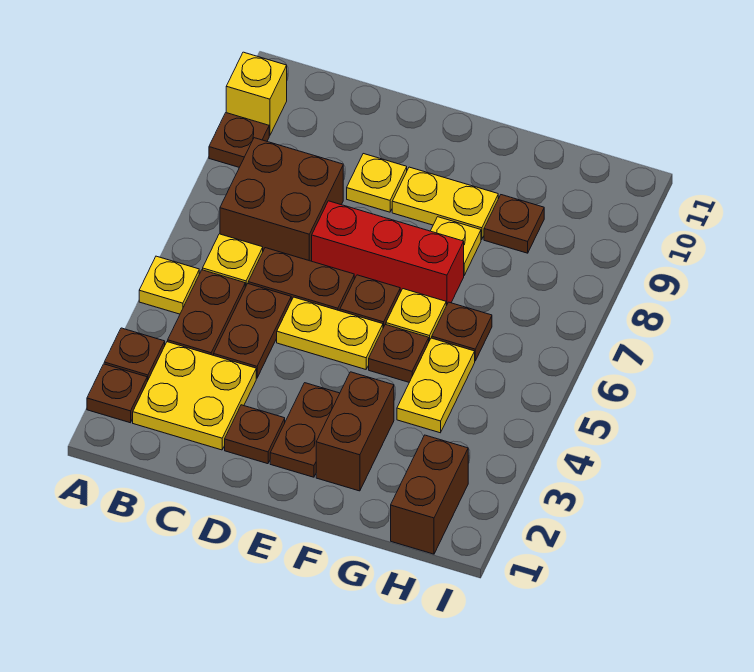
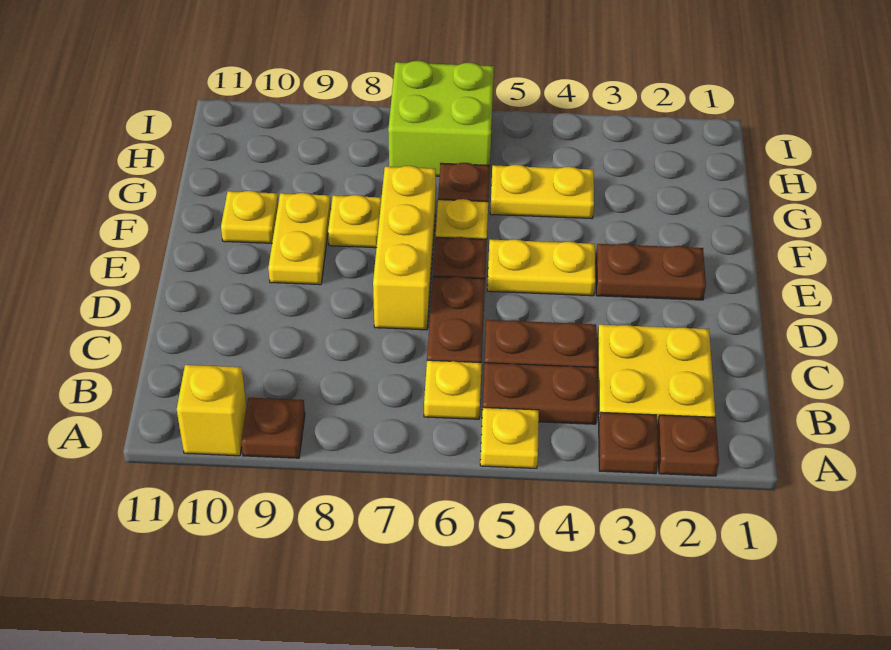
brown brick B7:C8 level 1 -> none
brown plate D2 level 1 -> none
yellow plate D5:E5 level 1 -> yellow plate E4:E5 level 1
red brick D7:F7 level 1 -> yellow brick D7:F7 level 1
yellow plate D9 level 1 -> yellow plate F10 level 1
brown brick F2:F3 level 1 -> none
brown plate F5 level 1 -> none
brown plate G9 level 1 -> none
brown brick H1:H2 level 1 -> none
none -> lime brick H6:I7 level 1

